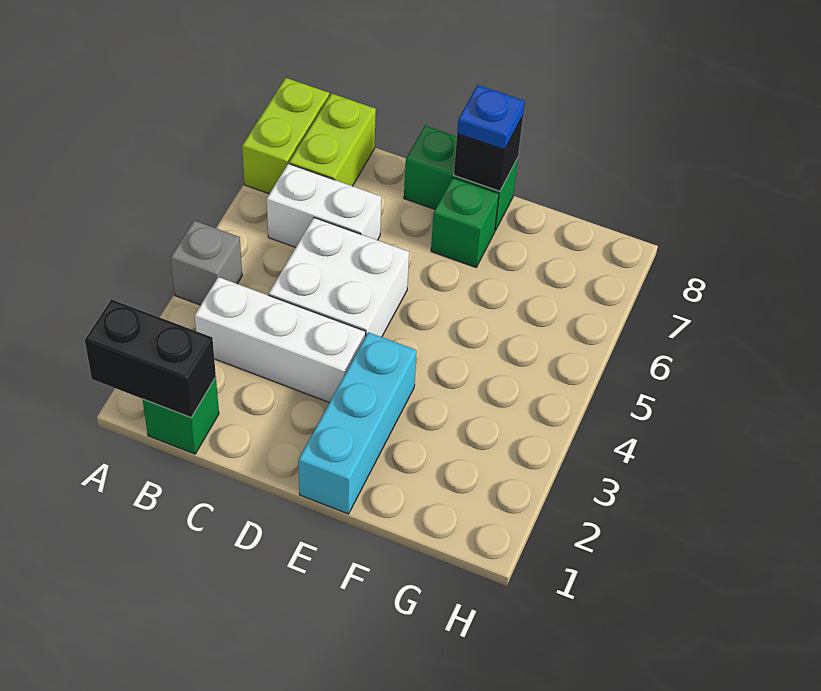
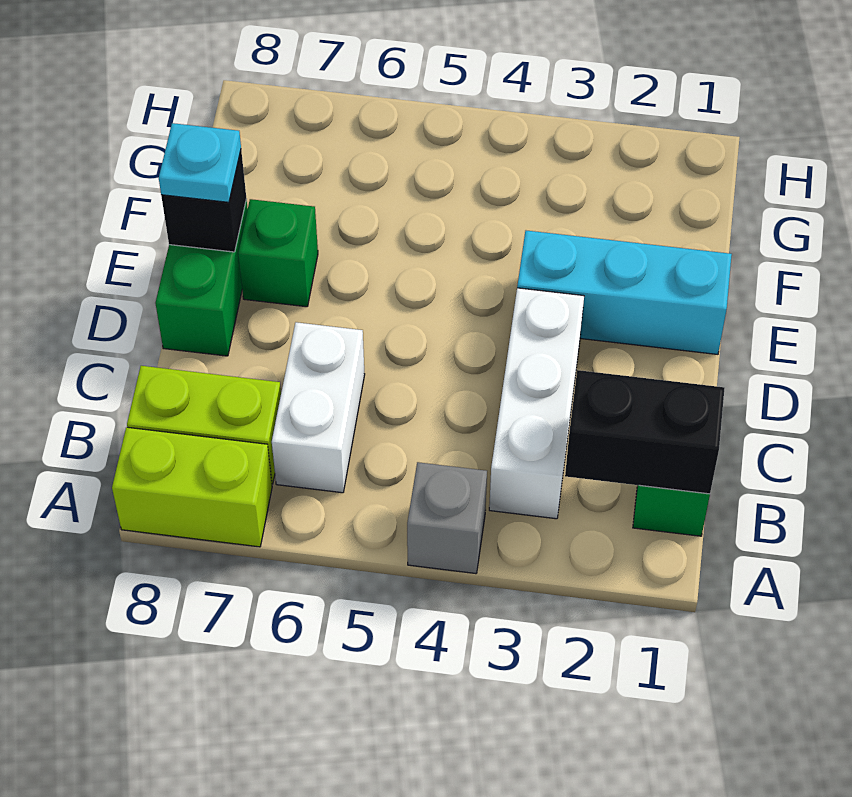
black brick A1:B1 level 2 -> black brick B1:B2 level 2
white brick C4:D5 level 1 -> none
blue plate E8 level 3 -> cyan plate E8 level 3

